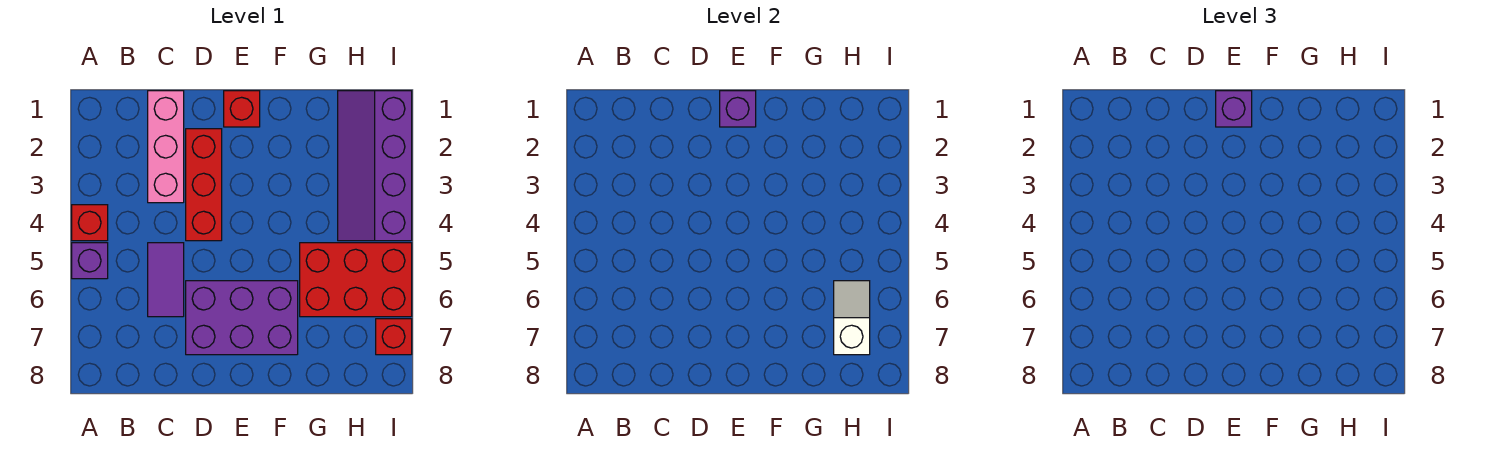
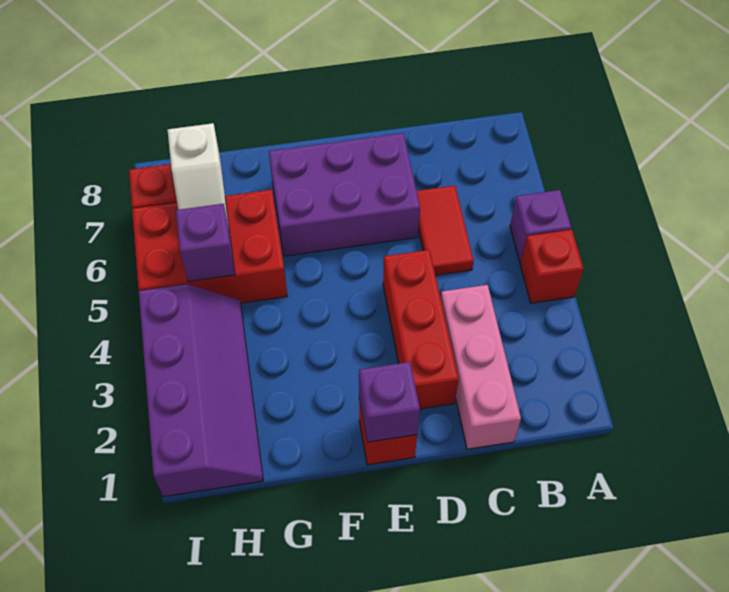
purple tile C5:C6 level 1 -> red tile C5:C6 level 1
purple brick E1 level 3 -> purple brick H5 level 2

